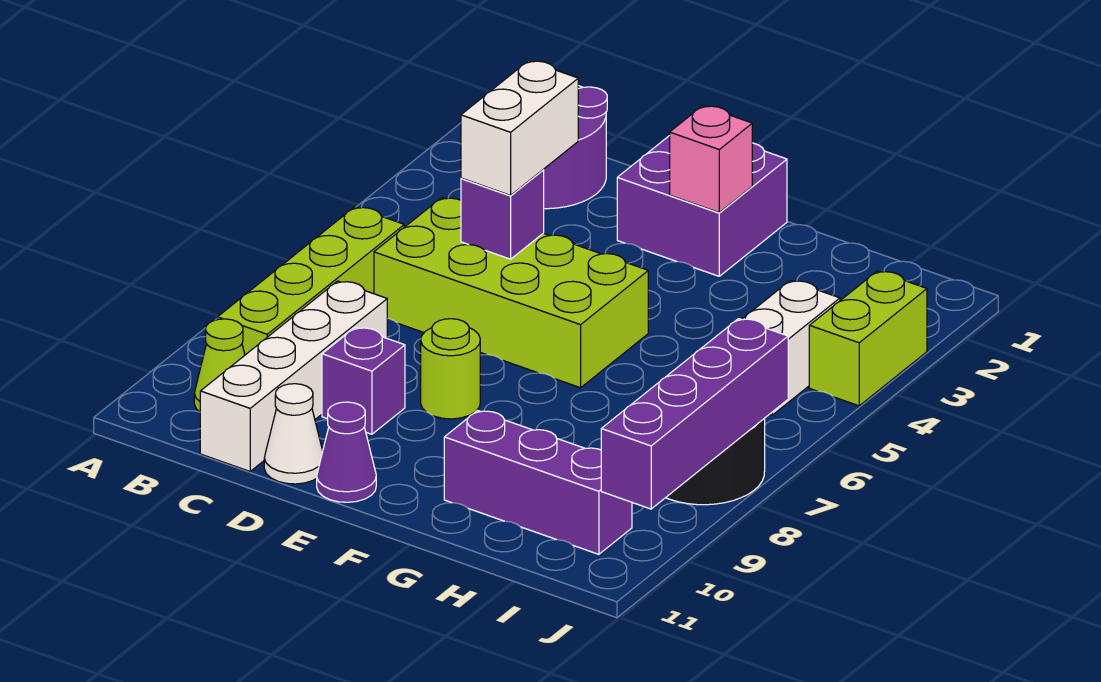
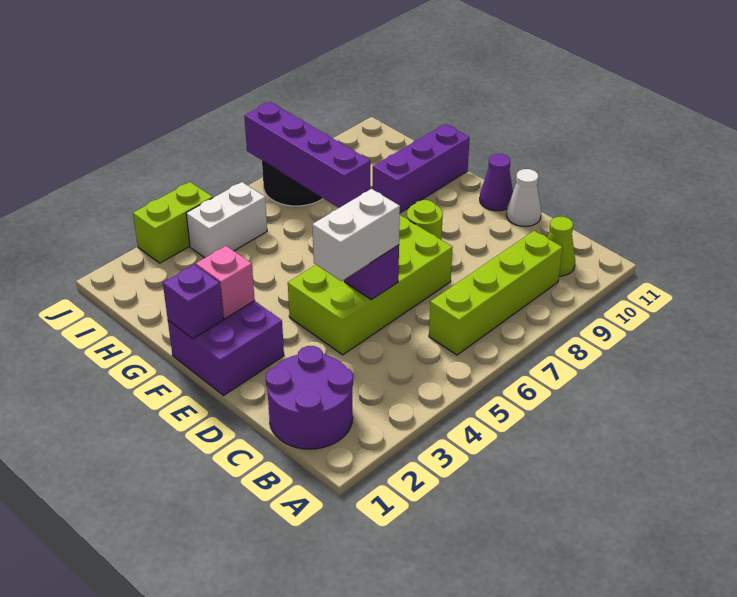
lime brick C5:F6 level 1 -> lime brick D4:E7 level 1
white brick C8:C11 level 1 -> none
purple brick D9 level 1 -> purple brick F1 level 2
purple brick G10:I10 level 1 -> purple brick G9:G11 level 1
purple brick J7:J10 level 2 -> purple brick G7:J7 level 2

